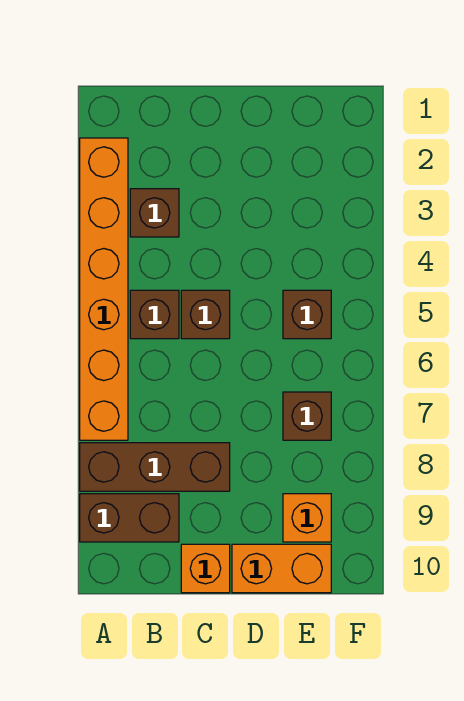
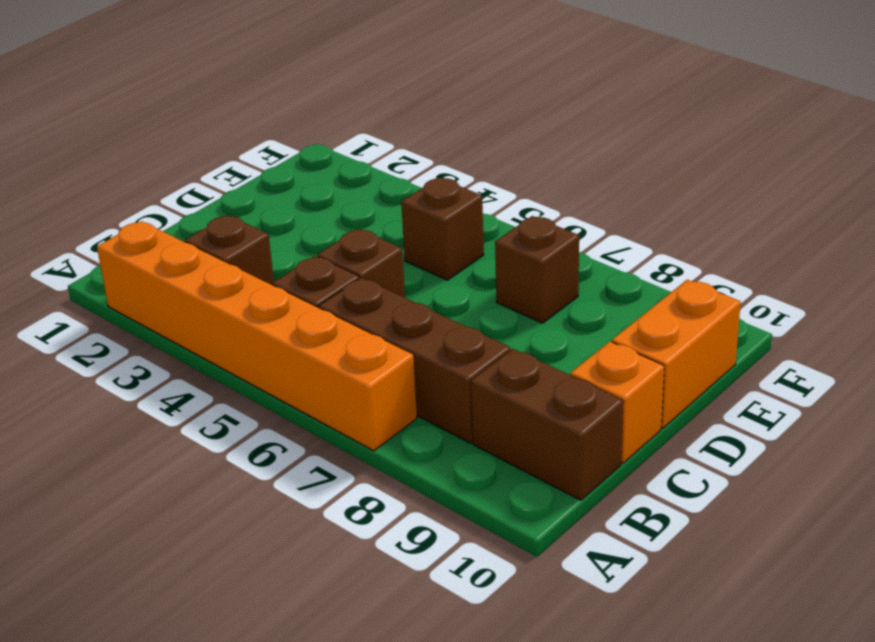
brown brick A8:C8 level 1 -> brown brick B6:B8 level 1
brown brick A9:B9 level 1 -> brown brick B9:B10 level 1
orange brick E9 level 1 -> none

